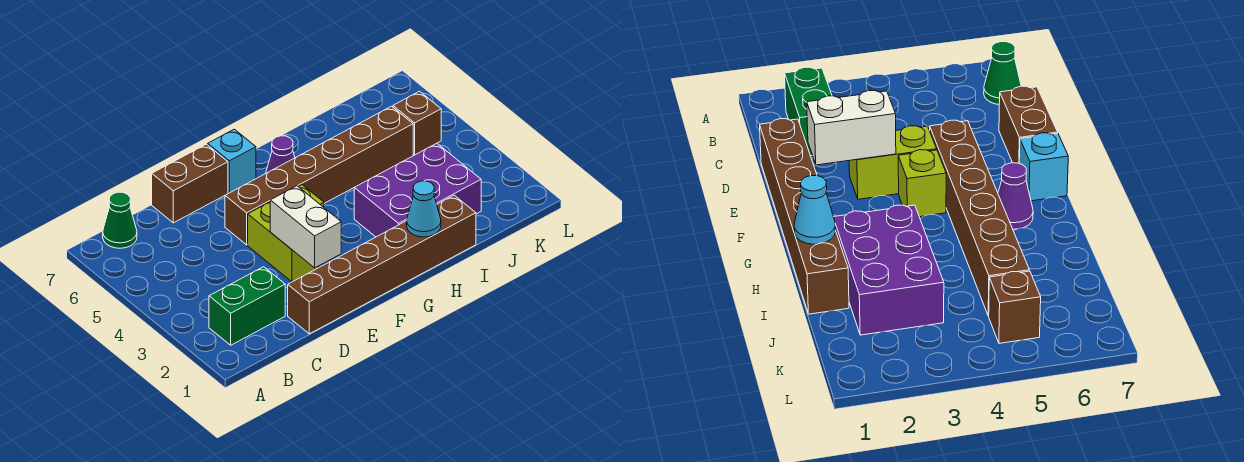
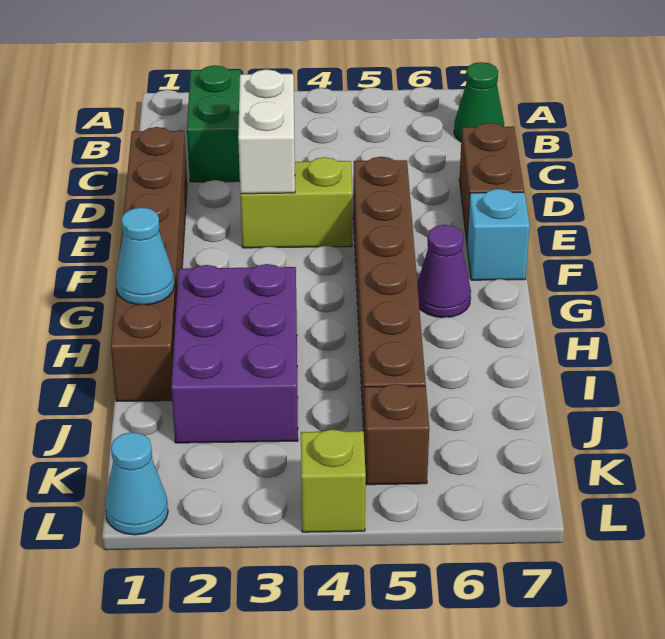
white brick E2:E3 level 2 -> white brick D3:E3 level 2
lime brick F4 level 1 -> lime brick L4 level 1
none -> cyan cone L1 level 1

